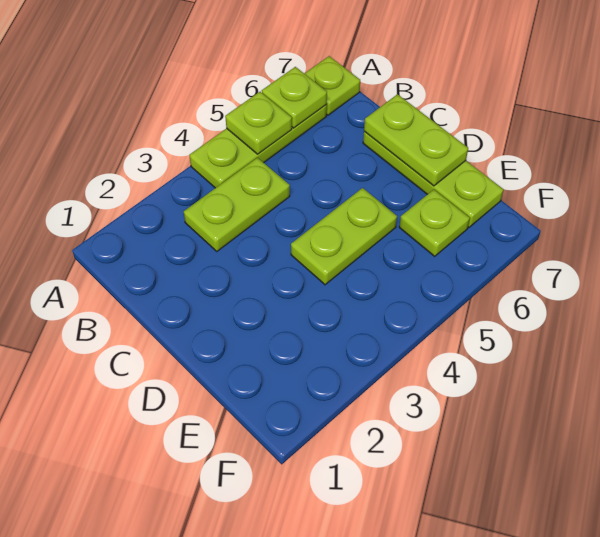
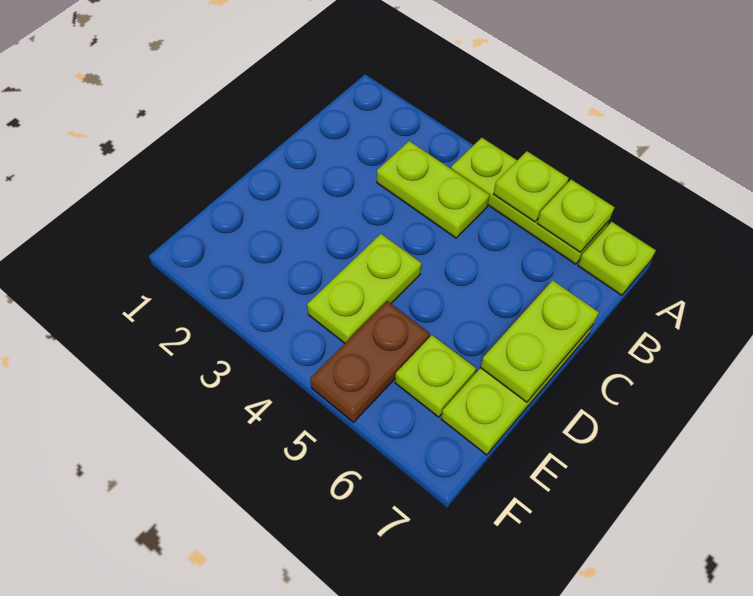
lime plate D4:D5 level 1 -> lime plate D4:E4 level 1
none -> brown plate E5:F5 level 1

